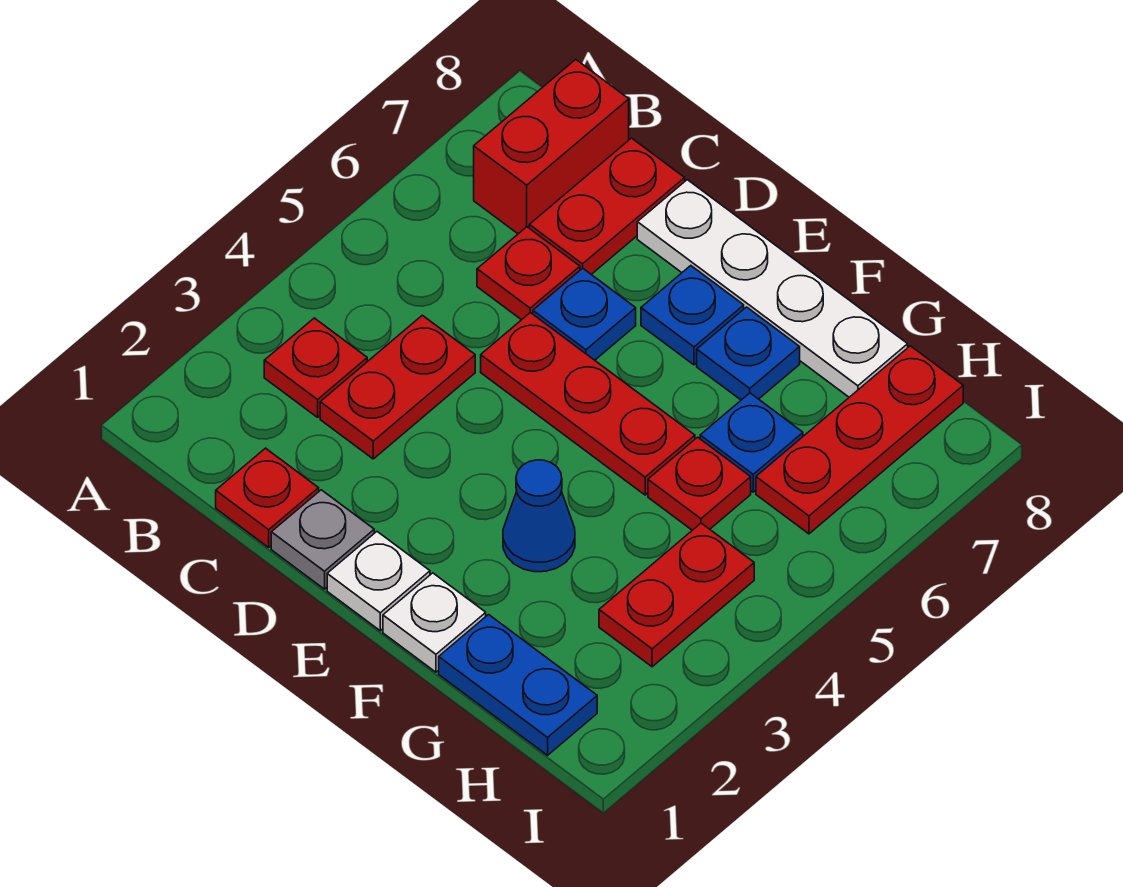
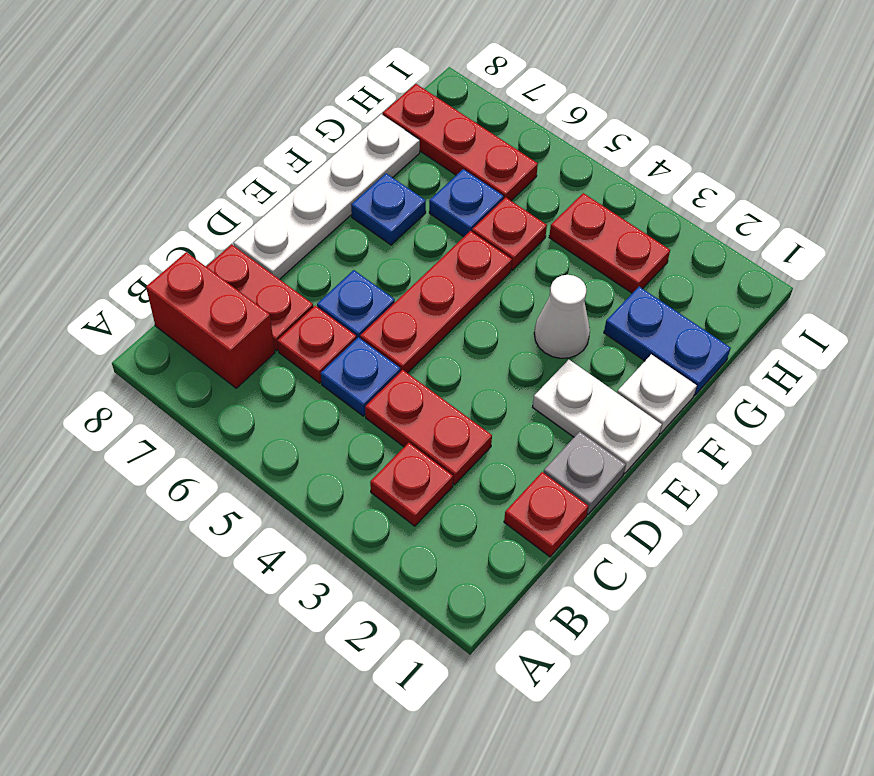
white plate E1 level 1 -> white plate E1:E2 level 1
blue plate E7 level 1 -> blue plate C5 level 1
blue cone F3 level 1 -> white cone F3 level 1
blue plate G1:H1 level 1 -> blue plate G1:G2 level 1

